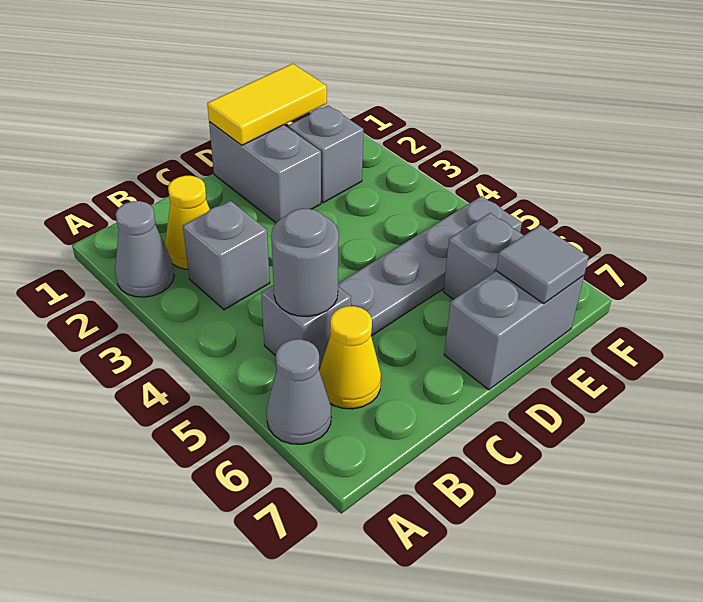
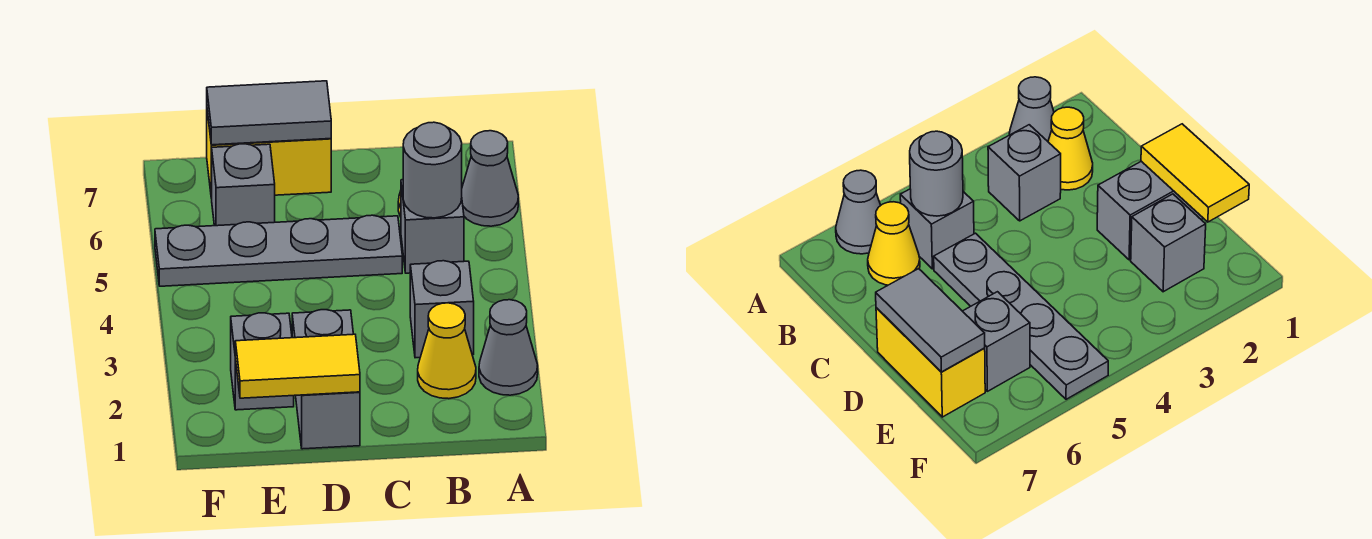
grey brick D7:E7 level 1 -> yellow brick D7:E7 level 1
grey tile E7 level 2 -> grey tile D7:E7 level 2

